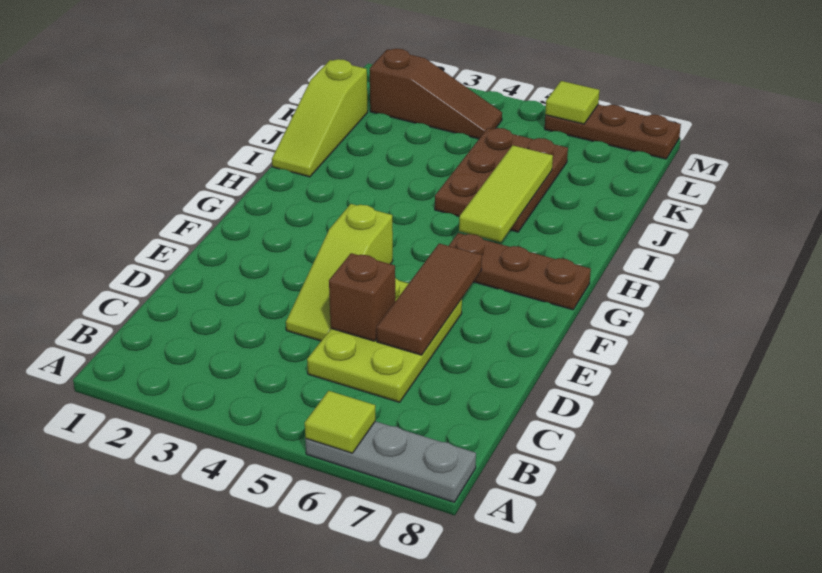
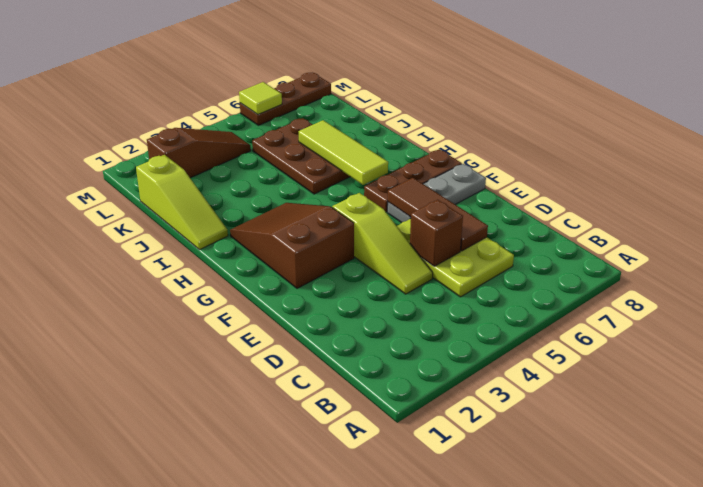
grey plate A6:A8 level 1 -> grey plate F6:F8 level 1
lime tile A6 level 2 -> none
none -> brown slope F2:H3 level 1 top F

